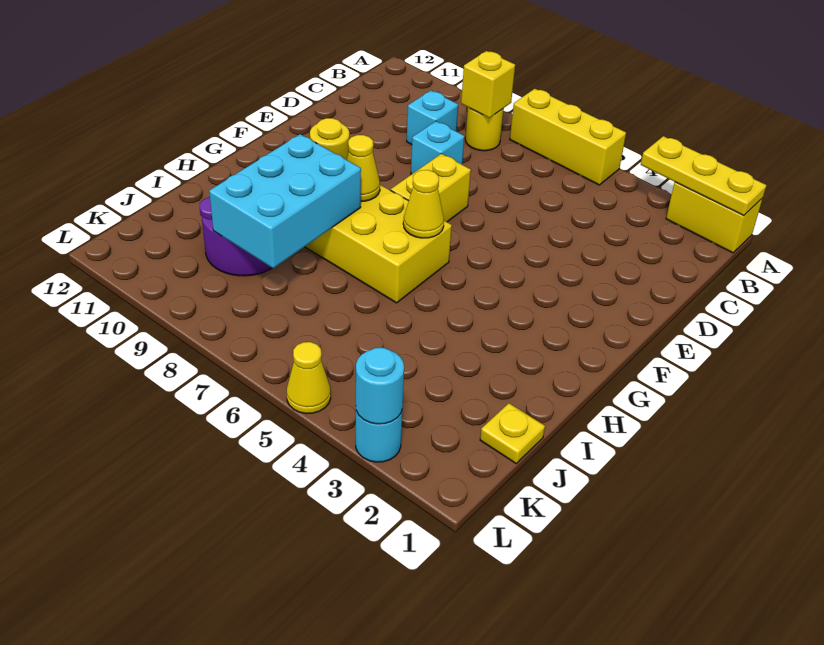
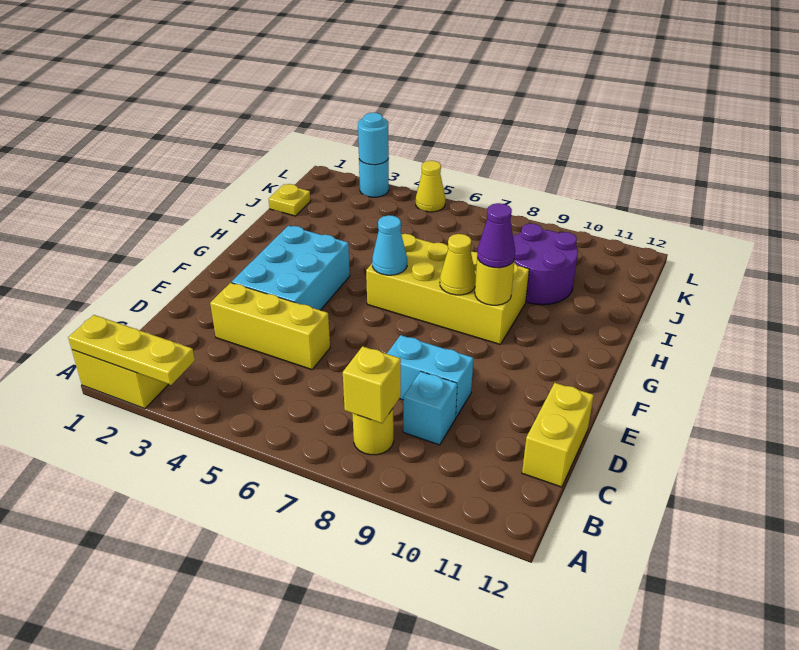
yellow brick A5:A7 level 1 -> yellow brick D3:D5 level 1
cyan brick D8 level 1 -> cyan brick D8:D9 level 1
yellow brick E7:F7 level 1 -> yellow brick C12:D12 level 1
yellow cone G6 level 2 -> cyan cone G6 level 2
none -> purple cone G9 level 3
cyan brick H8:J9 level 2 -> cyan brick E3:G4 level 1

